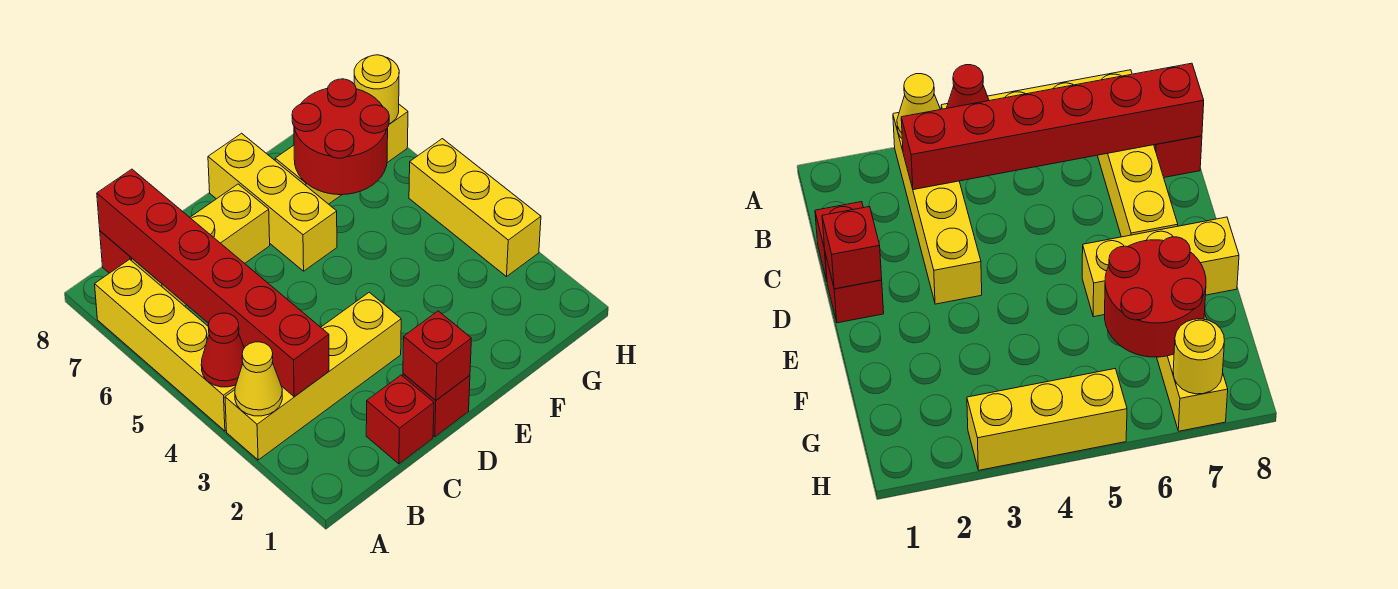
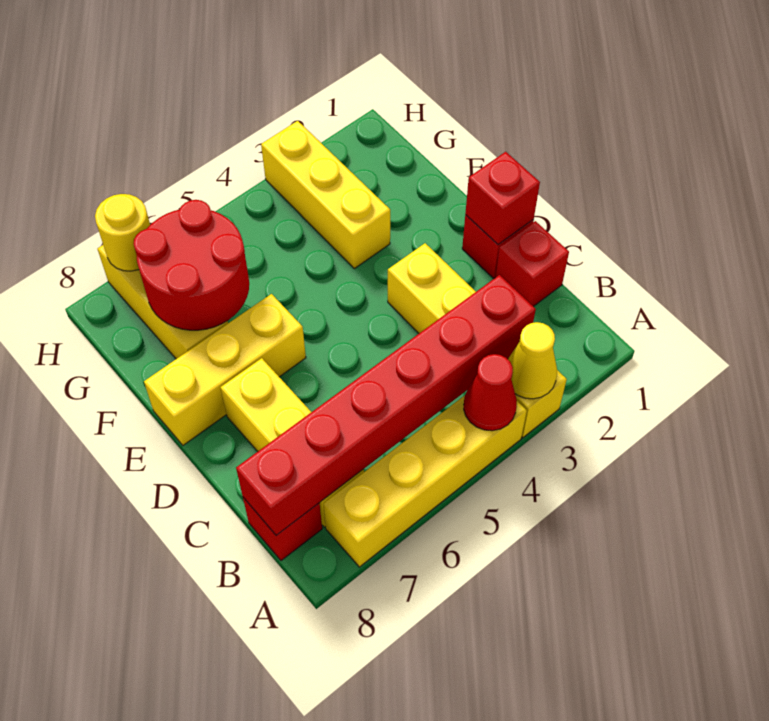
yellow brick H3:H5 level 1 -> yellow brick F3:H3 level 1

